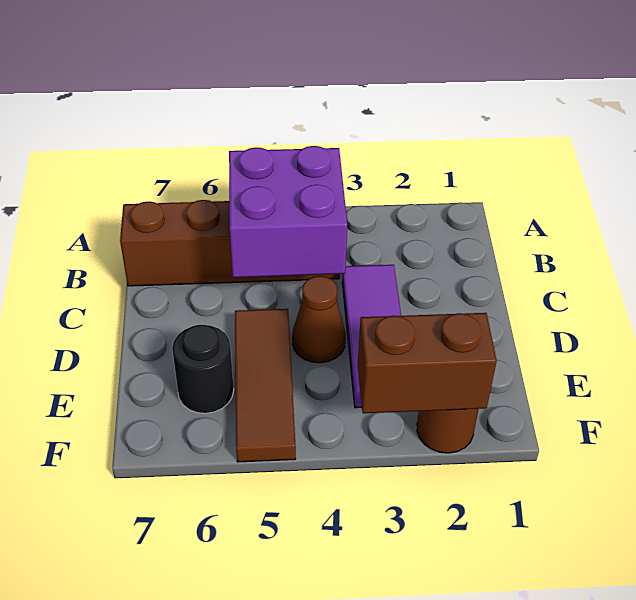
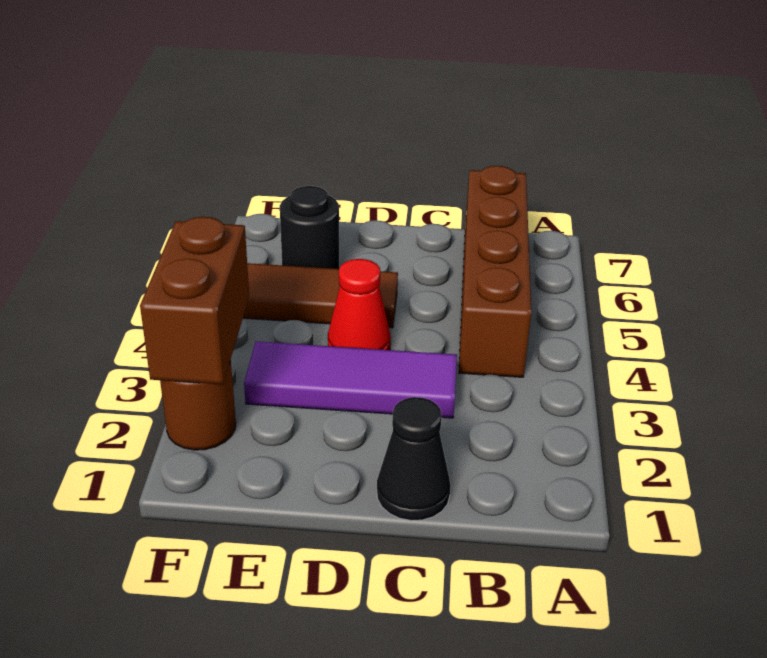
purple brick B4:C5 level 2 -> none
none -> black cone C1 level 1
brown cone D4 level 1 -> red cone D4 level 1

